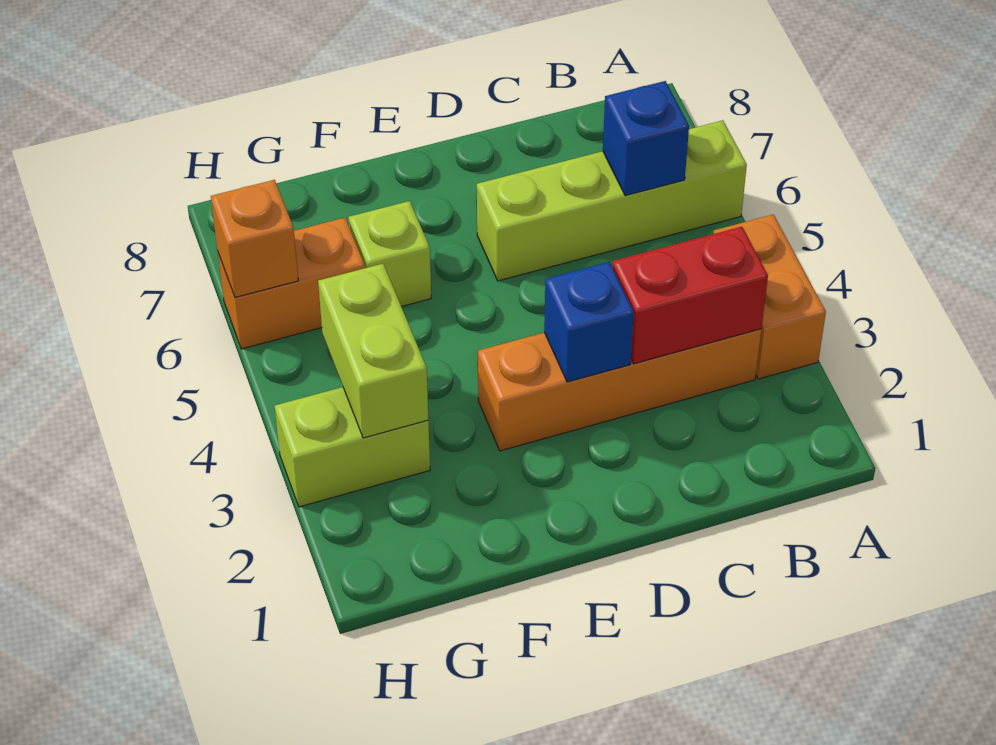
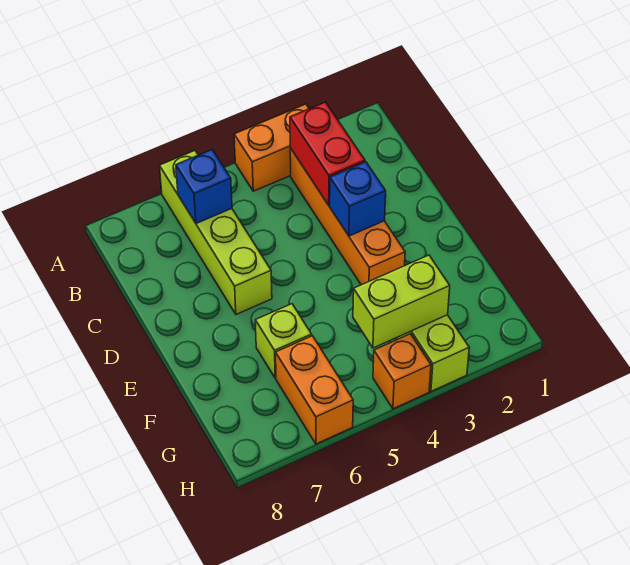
orange brick H6 level 2 -> orange brick H4 level 1

